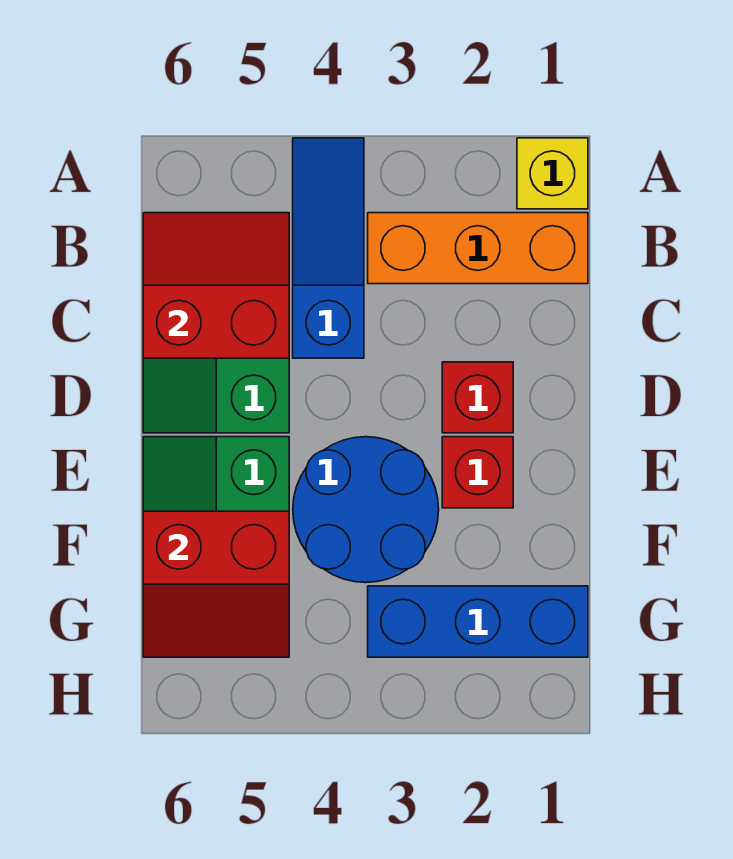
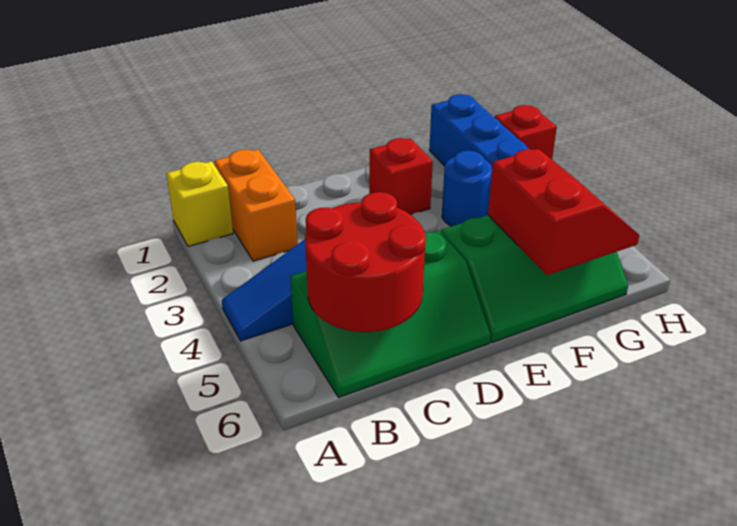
orange brick B1:B3 level 1 -> orange brick B1:B2 level 1
red slope B5:C6 level 2 top C -> red round brick B5:C6 level 2
red brick D2 level 1 -> red brick H2 level 1
blue round brick E3:F4 level 1 -> blue round brick F3 level 1

